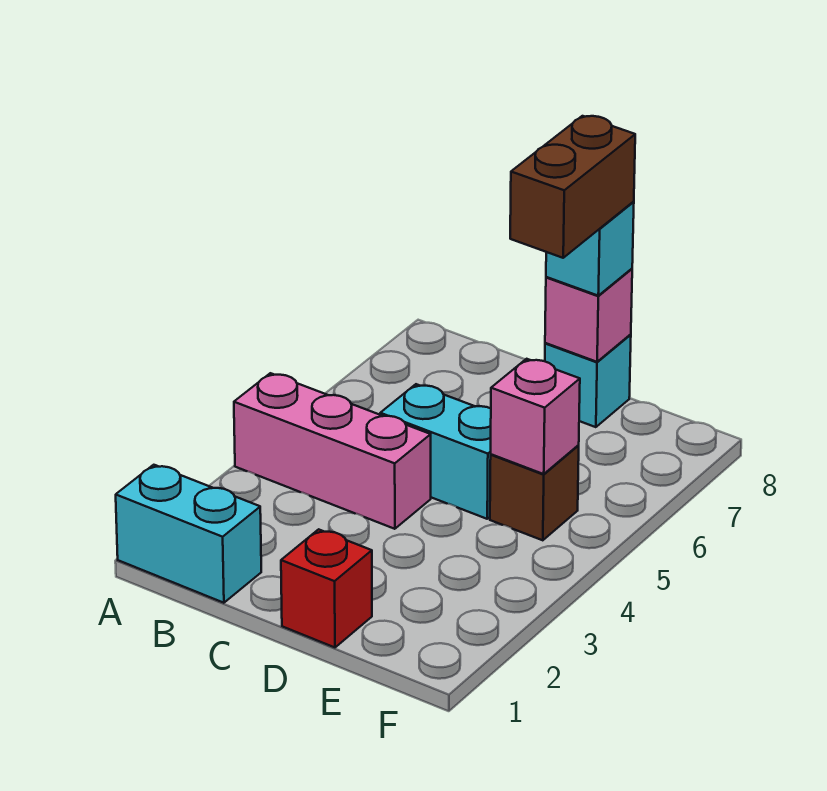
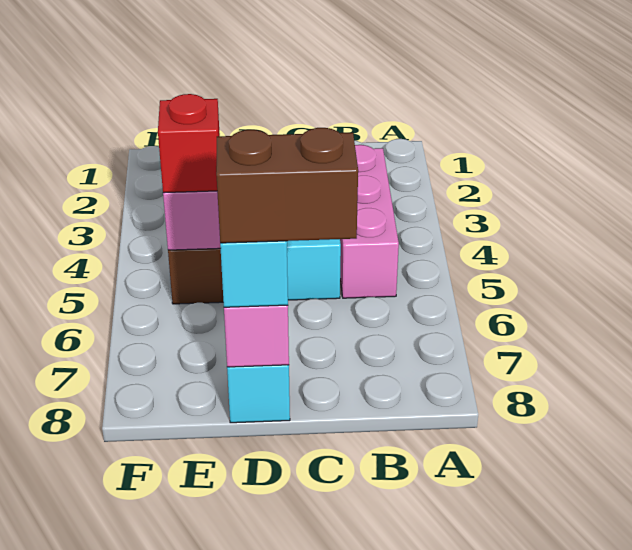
cyan brick A1:B1 level 1 -> none
pink brick A4:C4 level 1 -> pink brick B3:B5 level 1
red brick D1 level 1 -> red brick E5 level 3
brown brick D7:D8 level 4 -> brown brick C8:D8 level 4

